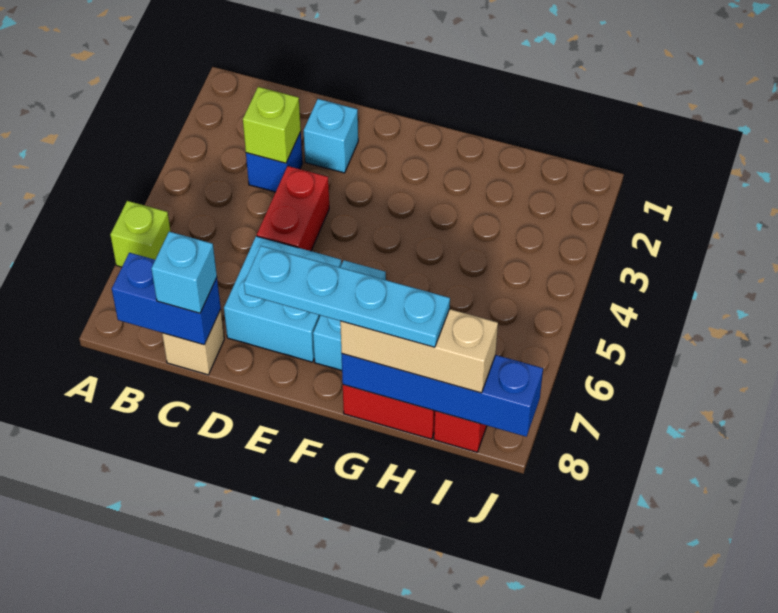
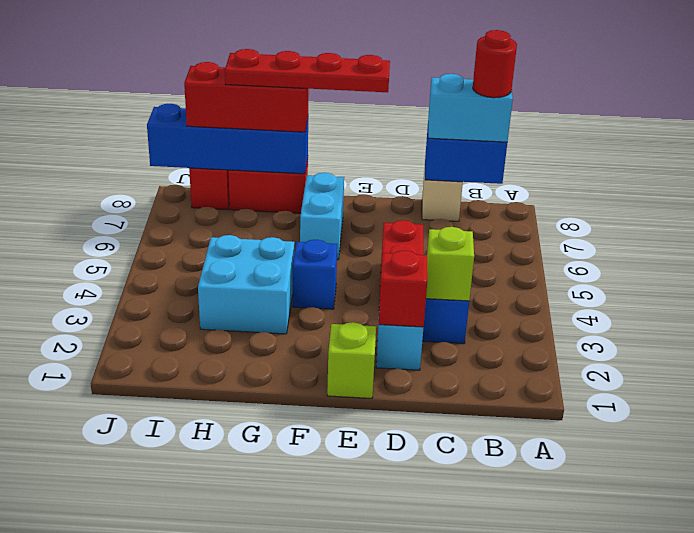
lime brick A6 level 1 -> lime brick E1 level 1
none -> red round brick B8 level 4
cyan brick C8 level 3 -> cyan brick B8:C8 level 3
none -> red brick D2 level 2
cyan brick D6:E7 level 1 -> cyan brick G3:H4 level 1
cyan plate E8:H8 level 4 -> red plate E8:H8 level 4
none -> blue brick F4 level 1
tan brick G8:I8 level 3 -> red brick G8:I8 level 3

